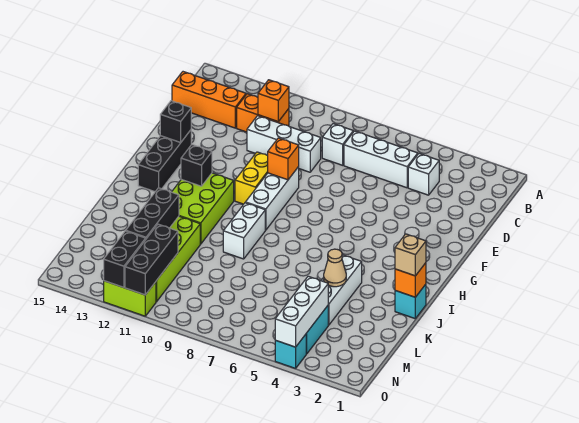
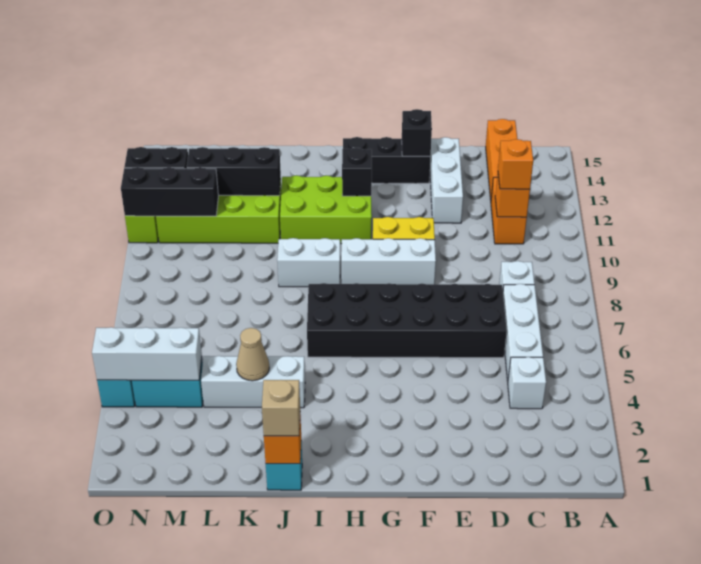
none -> black brick D6:I7 level 1
white brick D9:D11 level 1 -> white brick E12:E14 level 1
orange brick F9 level 2 -> orange brick C11 level 3

